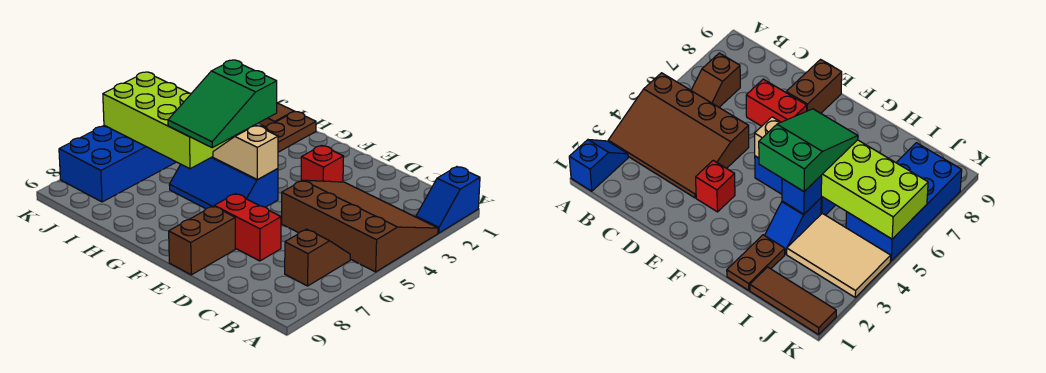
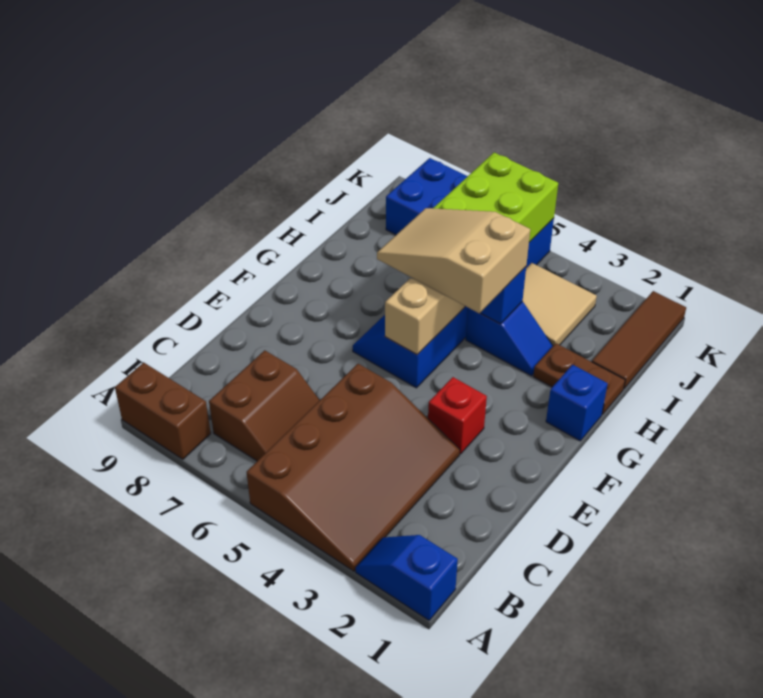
brown slope B6:B7 level 1 top 7 -> brown slope B6:C7 level 1 top 7
red brick D7:E7 level 1 -> none
brown brick E8:E9 level 1 -> brown brick A8:A9 level 1
none -> blue brick G1 level 1
green slope G4:H6 level 3 top 4 -> tan slope G4:H6 level 3 top 4
tan tile I3:K4 level 1 -> tan tile I3:J4 level 1

